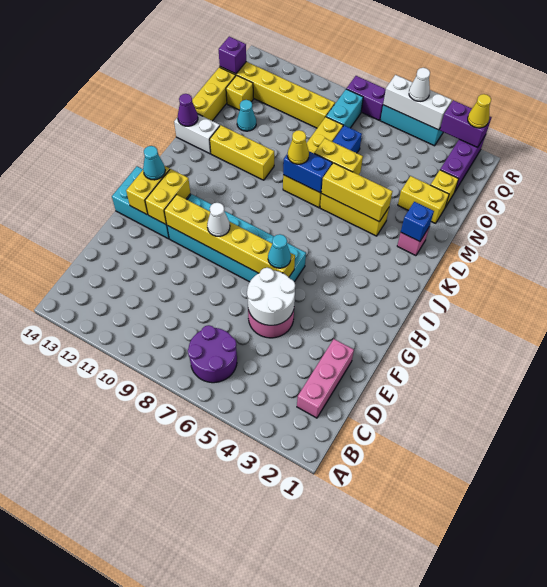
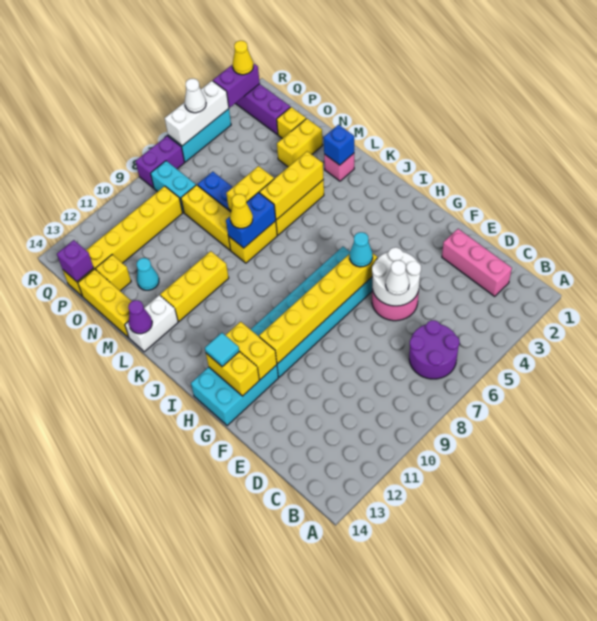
white cone G9 level 3 -> white cone E6 level 3
cyan cone H13 level 3 -> cyan tile H13 level 3

